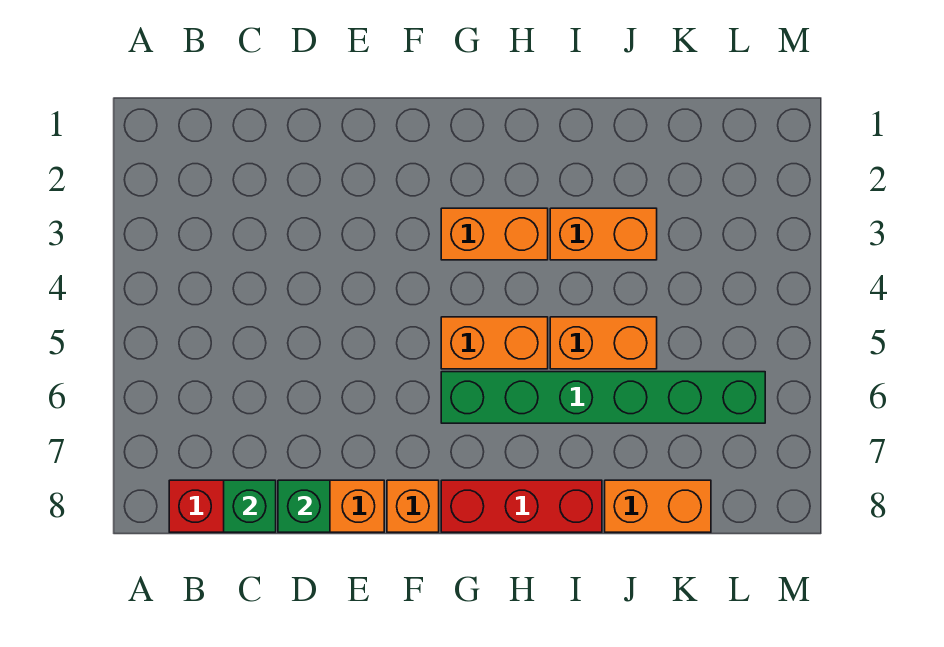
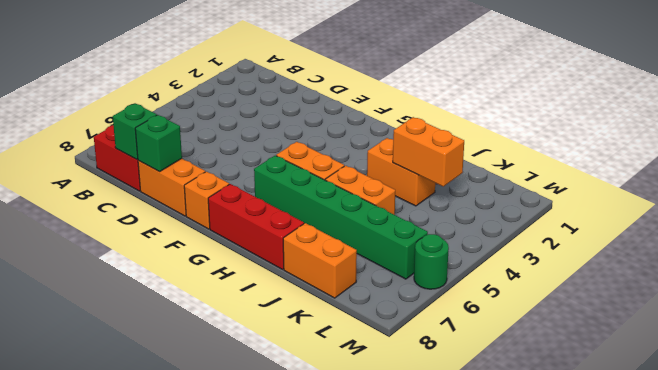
orange brick G3:H3 level 1 -> orange brick J3:K3 level 2
none -> green round brick M6 level 1

